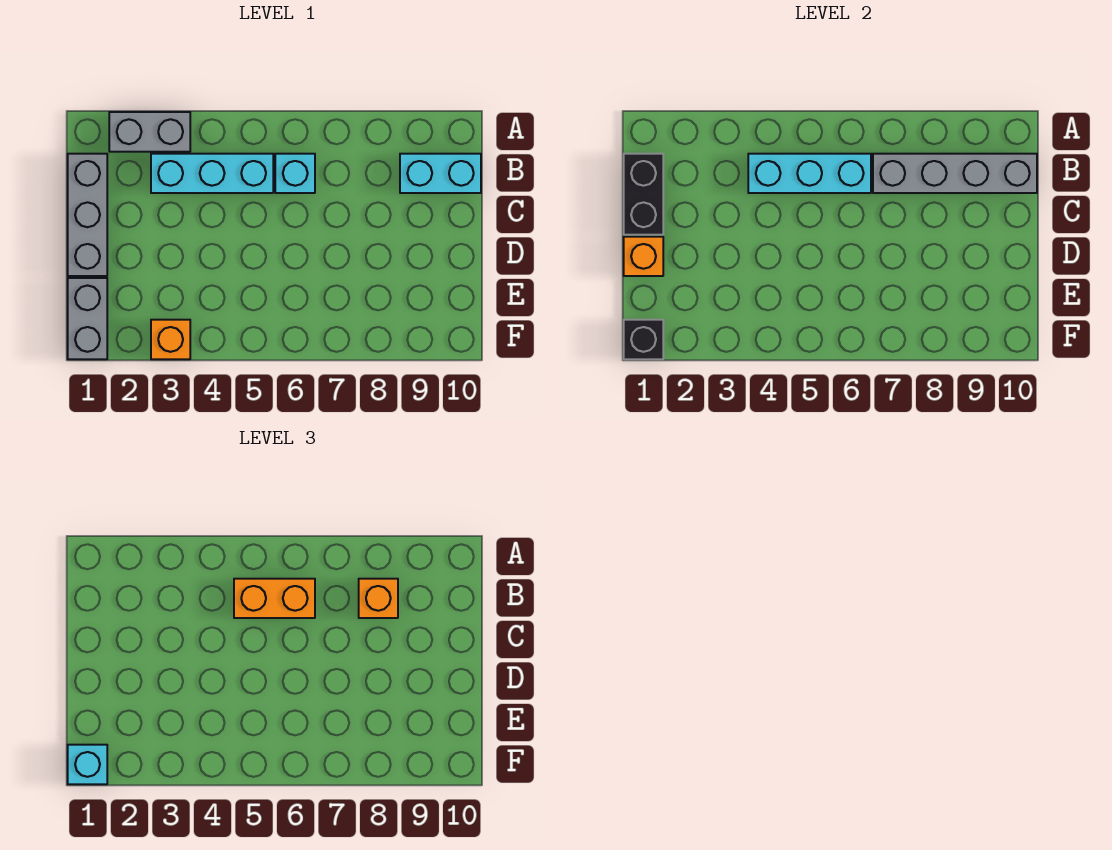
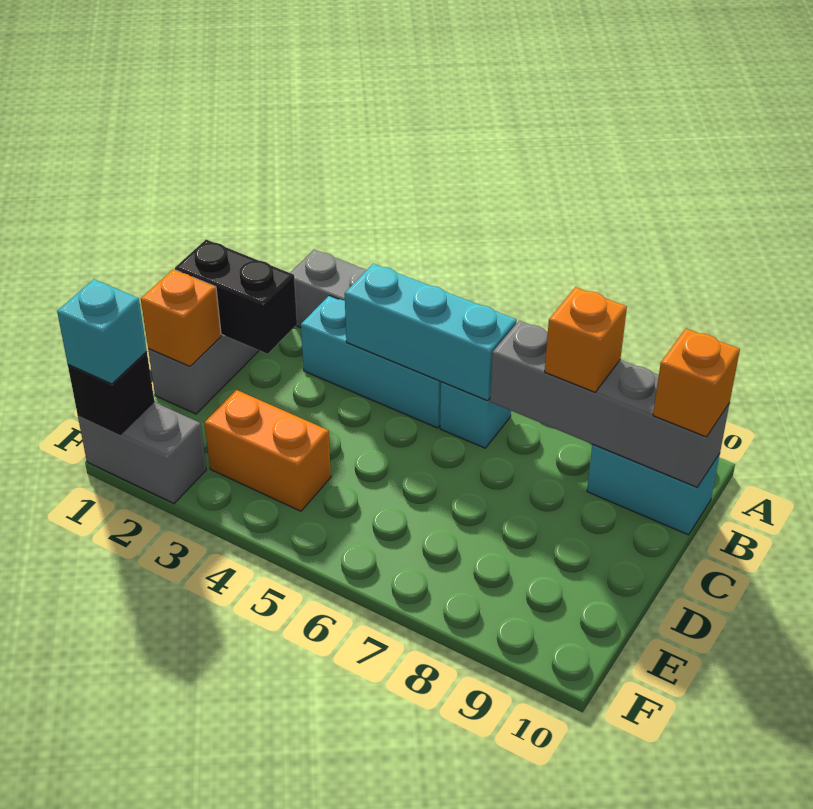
black brick B1:C1 level 2 -> black brick C1:C2 level 2
orange brick B5:B6 level 3 -> orange brick E3:E4 level 1
grey brick E1:F1 level 1 -> grey brick F1:F2 level 1
orange brick F3 level 1 -> orange brick B10 level 3

